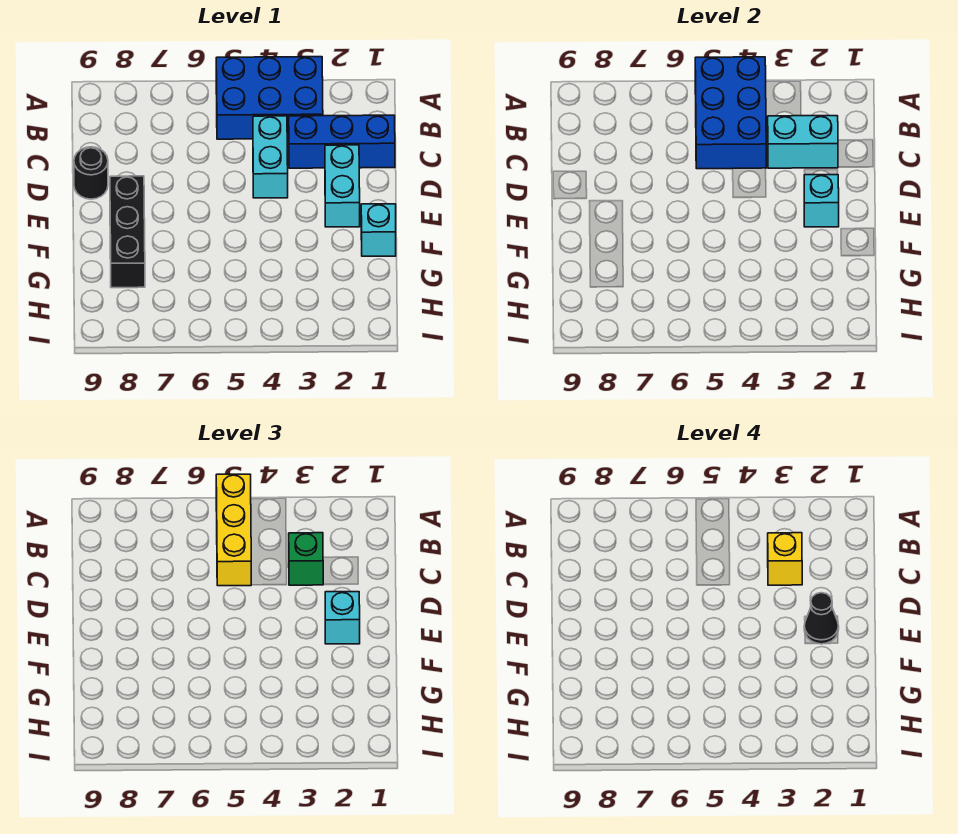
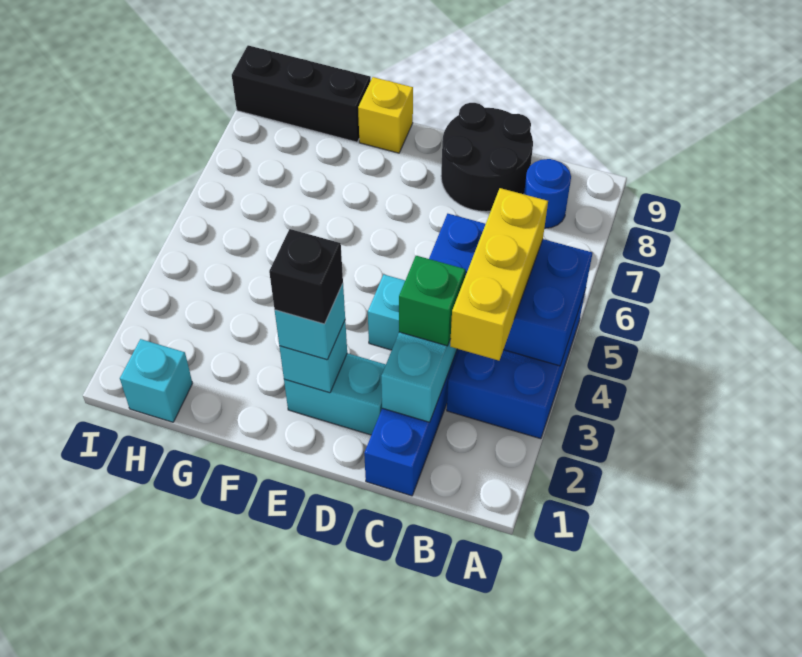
yellow brick A5:C5 level 3 -> yellow brick B3:B5 level 3
none -> blue round brick B8 level 1
yellow brick C3 level 4 -> yellow brick F9 level 1
black round brick D9 level 1 -> black round brick C8:D9 level 1
black cone E2 level 4 -> black brick E2 level 4
black brick E8:G8 level 1 -> black brick G9:I9 level 1
cyan brick F1 level 1 -> cyan brick H1 level 1

